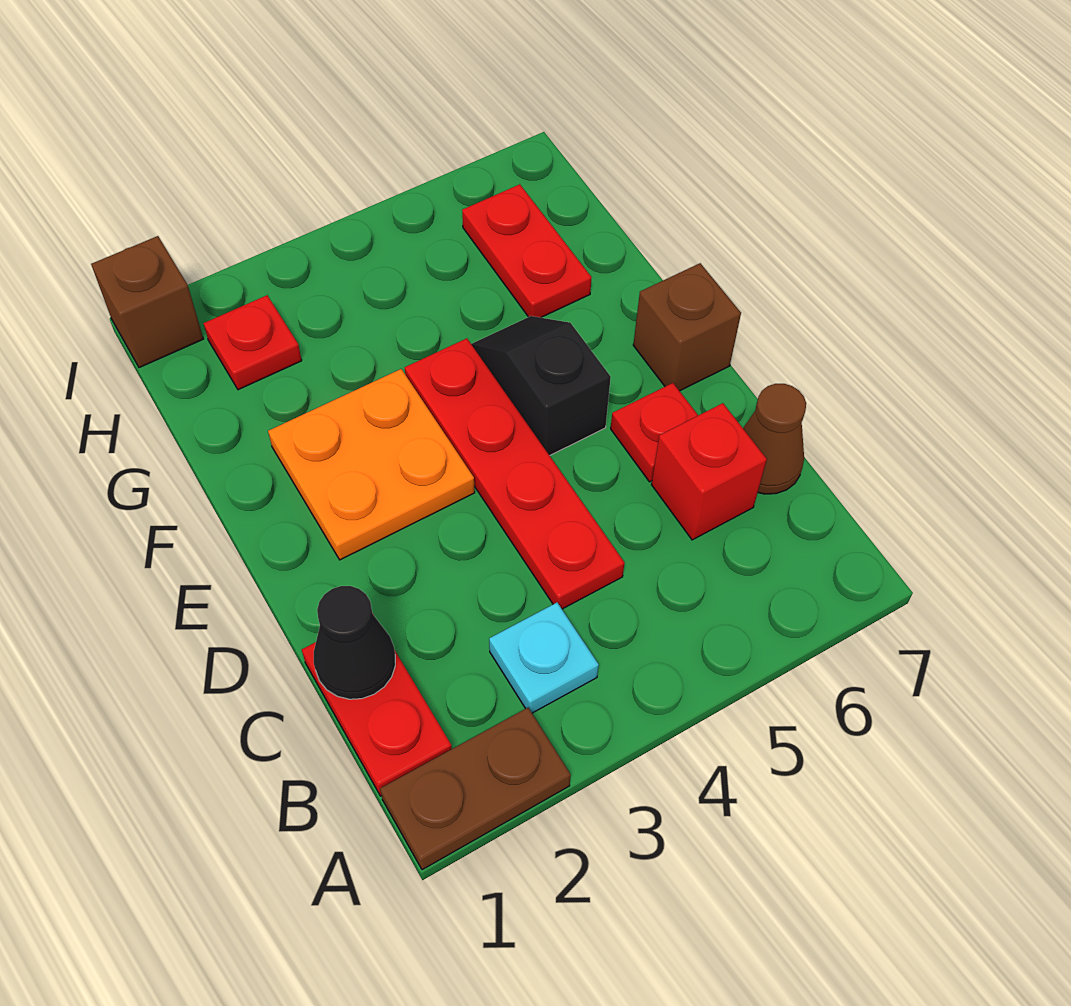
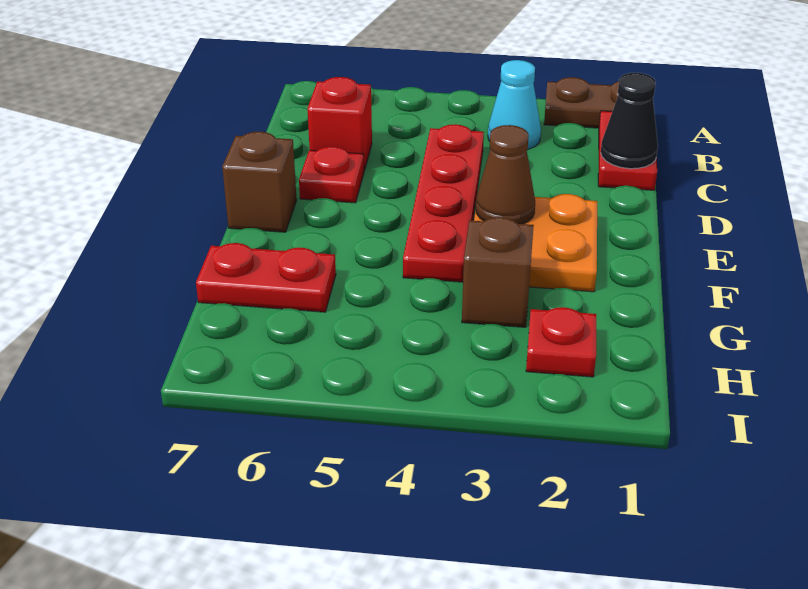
cyan plate B3 level 1 -> cyan cone B3 level 1
brown cone C7 level 1 -> brown cone E3 level 2
black slope E5:F5 level 1 top E -> none
red plate G6:H6 level 1 -> red plate G6:G7 level 1
brown brick I1 level 1 -> brown brick G3 level 1

